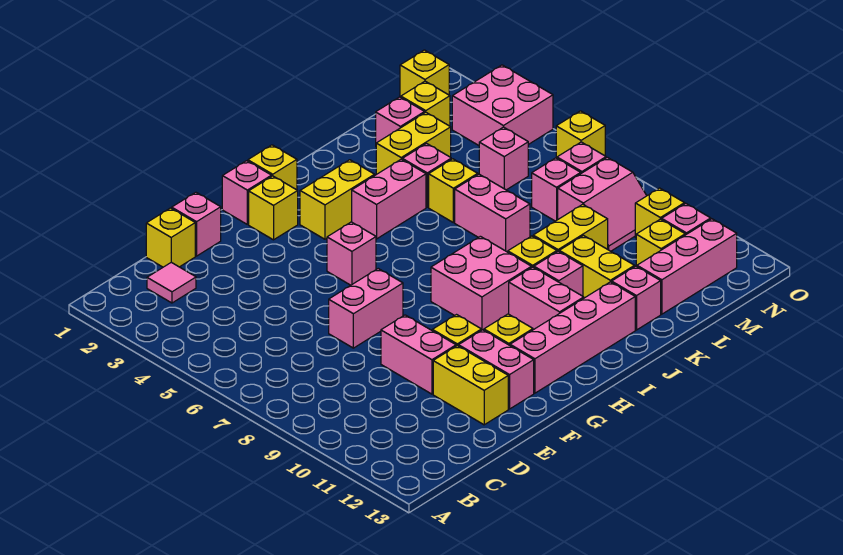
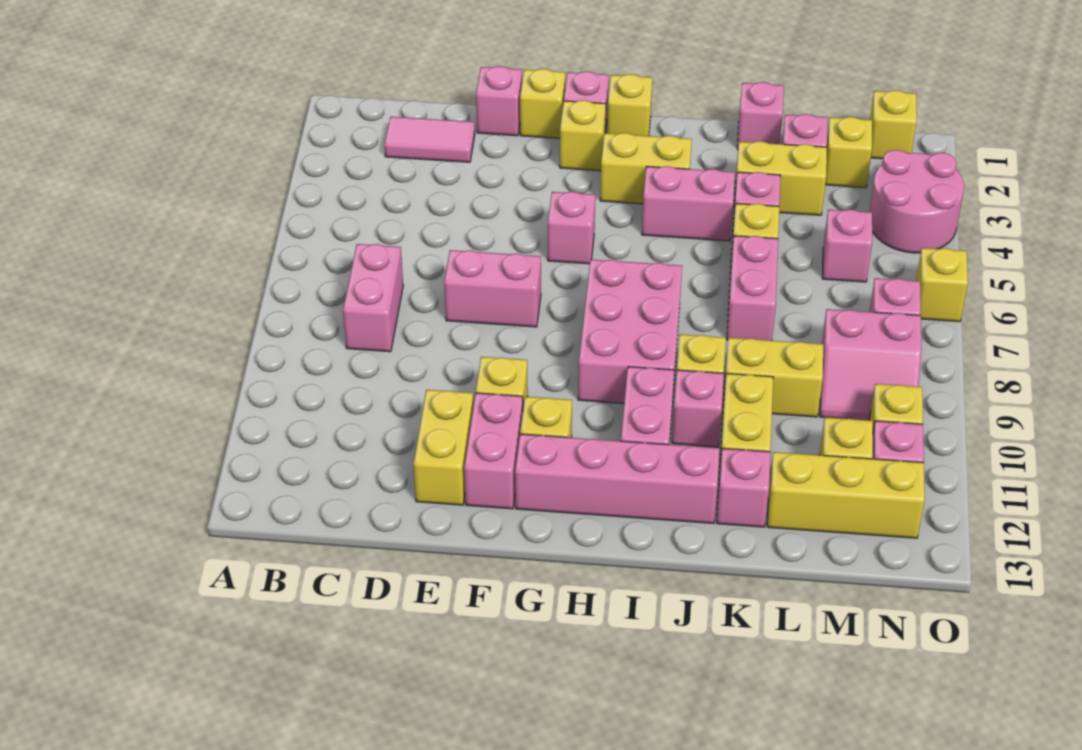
pink tile C2 level 1 -> pink tile C2:D2 level 1
yellow brick D1 level 1 -> yellow brick F1 level 1
pink brick E9:E10 level 1 -> pink brick C7:C8 level 1
pink brick H8:I9 level 1 -> pink brick H7:I9 level 1
pink brick L12:N12 level 1 -> yellow brick L12:N12 level 1
pink brick M7 level 1 -> pink brick K1 level 1
pink brick N3:O4 level 1 -> pink round brick N3:O4 level 1

